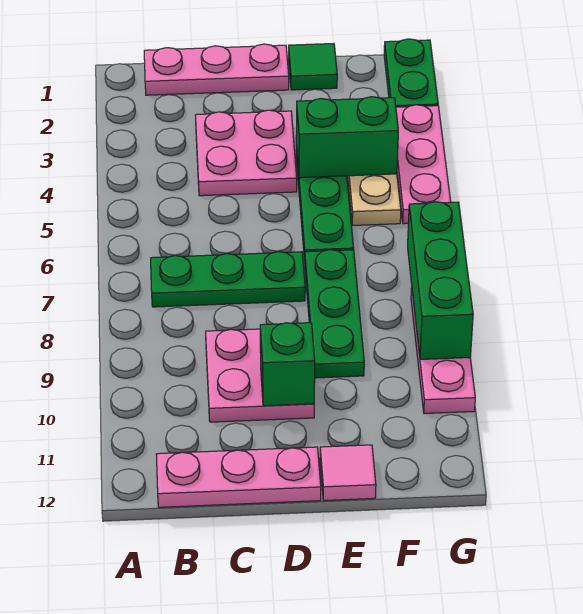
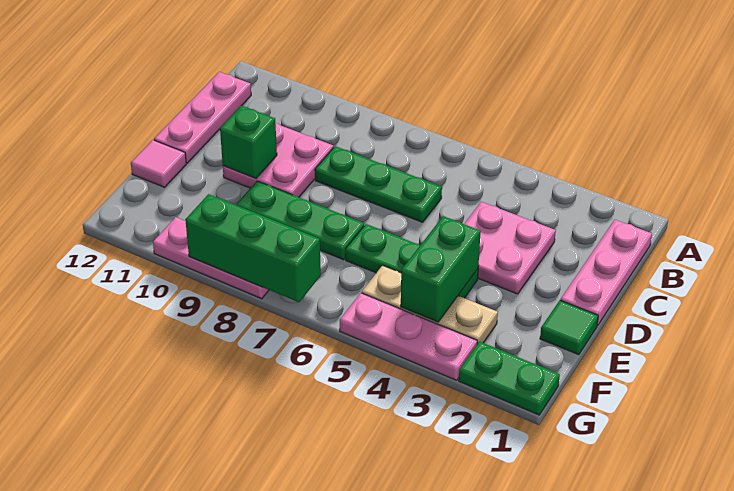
green plate B7:D7 level 1 -> green plate C6:C8 level 1

